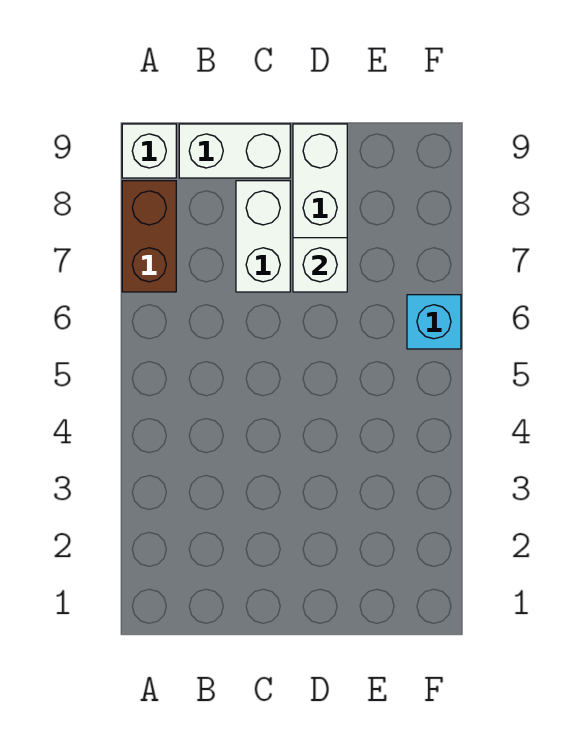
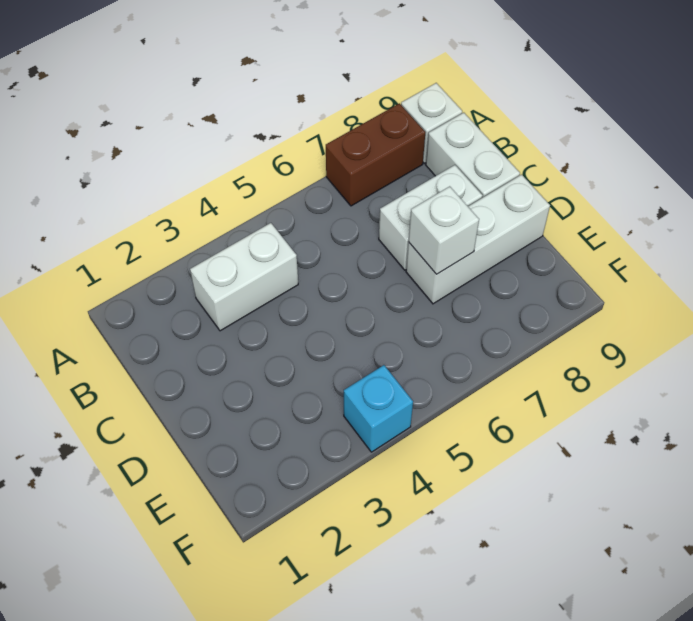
none -> white brick B3:B4 level 1
cyan brick F6 level 1 -> cyan brick F4 level 1

